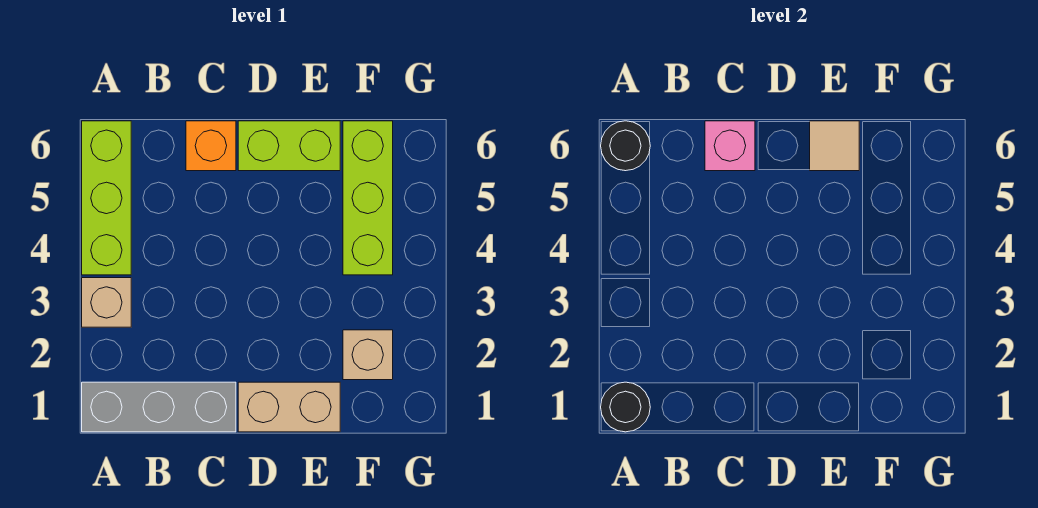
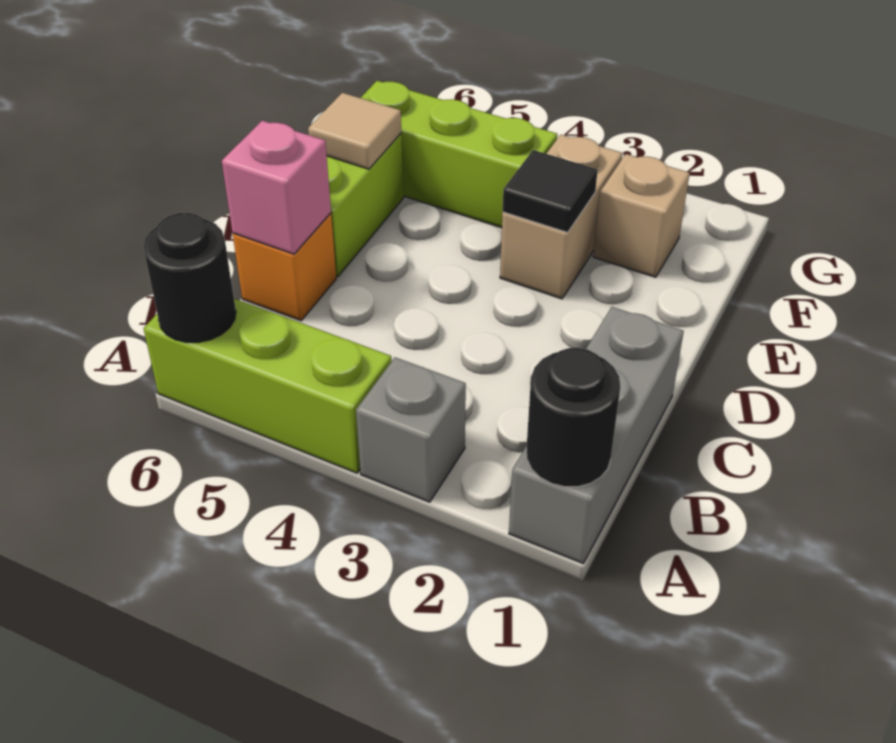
tan brick A3 level 1 -> grey brick A3 level 1
tan brick D1:E1 level 1 -> tan brick E3:F3 level 1
none -> black tile E3 level 2

